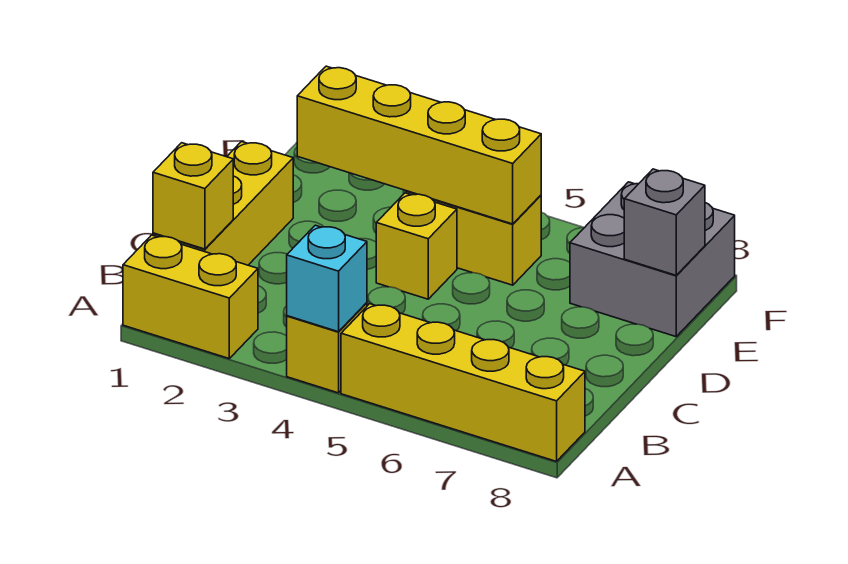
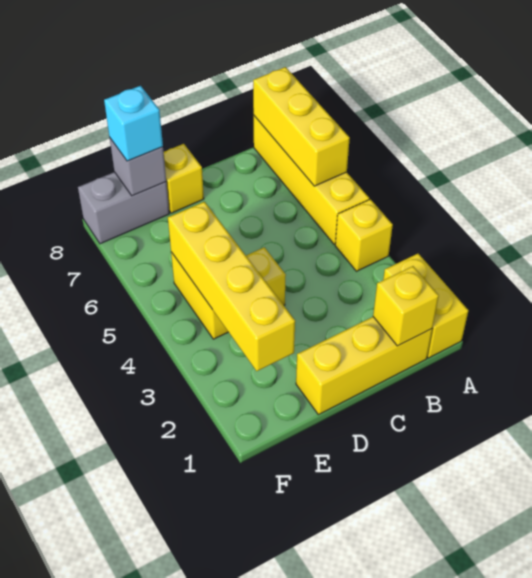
cyan brick A4 level 2 -> cyan brick E8 level 3
none -> yellow brick A6:A8 level 2
none -> yellow brick D8 level 1
grey brick E7:F8 level 1 -> grey brick E8:F8 level 1

